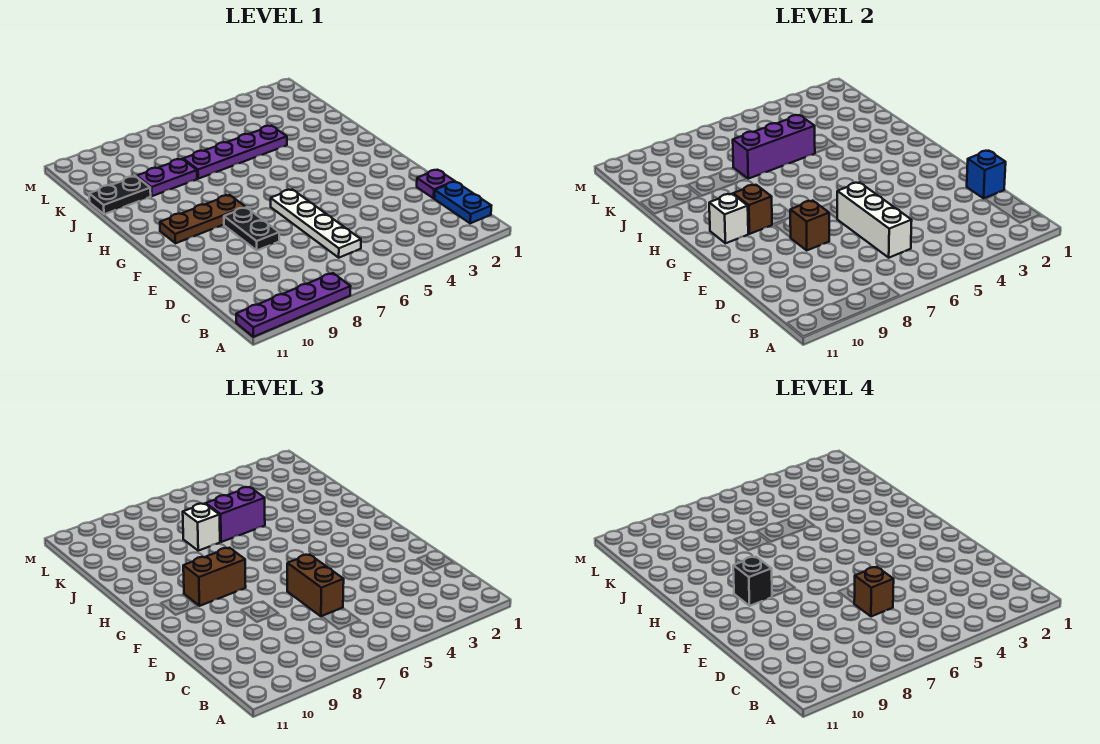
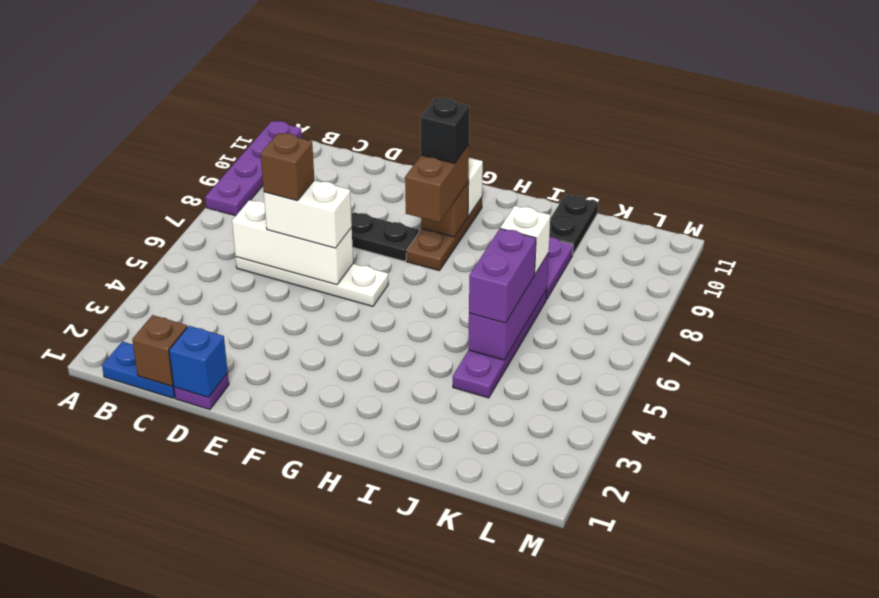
brown brick D6:E6 level 3 -> white brick D6:E6 level 3
brown brick E8 level 2 -> brown brick C1 level 2

